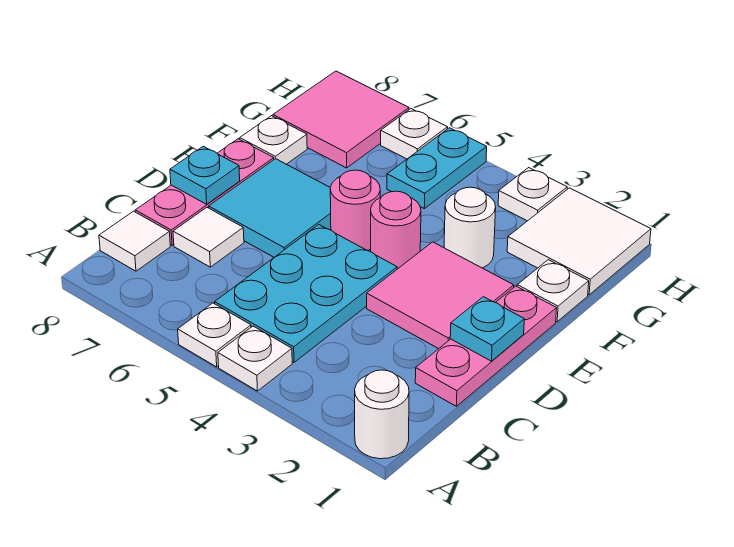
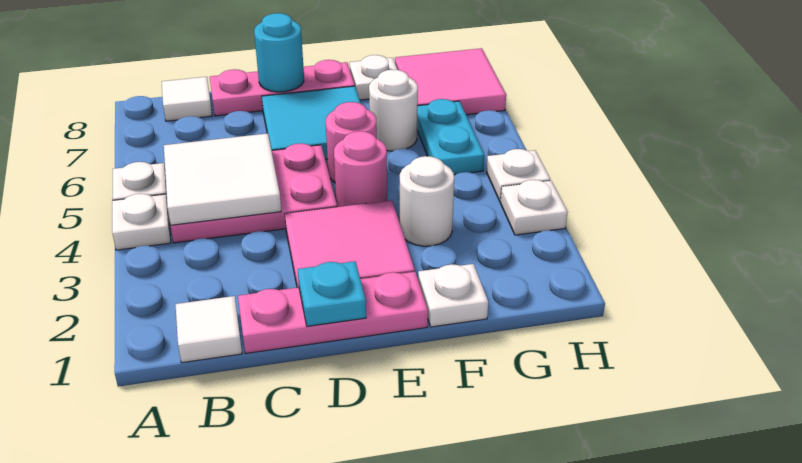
white round brick A1 level 1 -> white round brick F6 level 1
cyan plate B4:D5 level 1 -> pink plate B4:D5 level 1
white tile C7 level 1 -> white tile B1 level 1
cyan plate D8 level 2 -> cyan round brick D8 level 2
white tile G1:H2 level 1 -> white tile B4:C5 level 2
cyan plate G5:H5 level 1 -> cyan plate G5:G6 level 1
white plate H6 level 1 -> white plate H4 level 1

